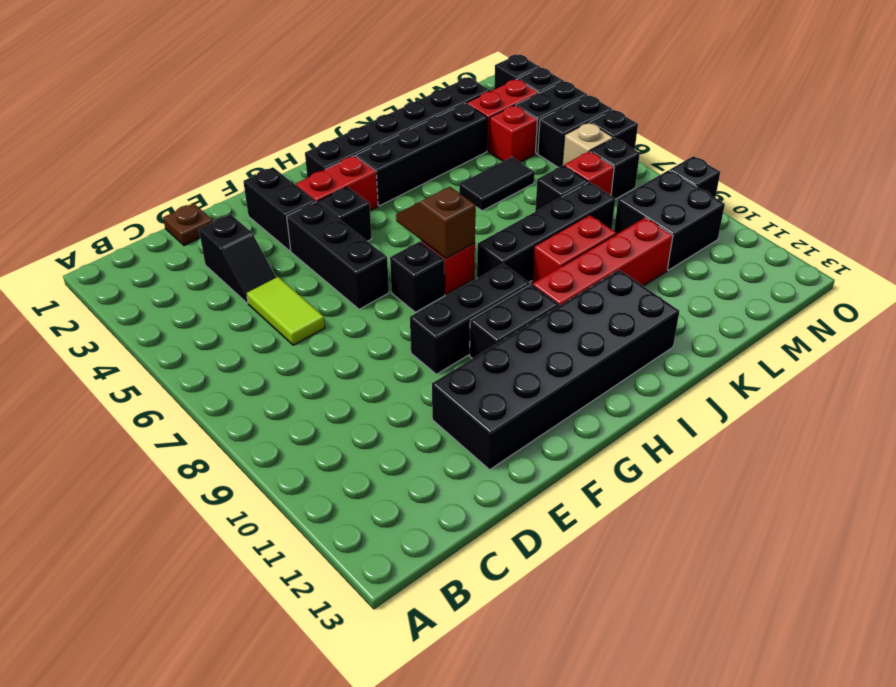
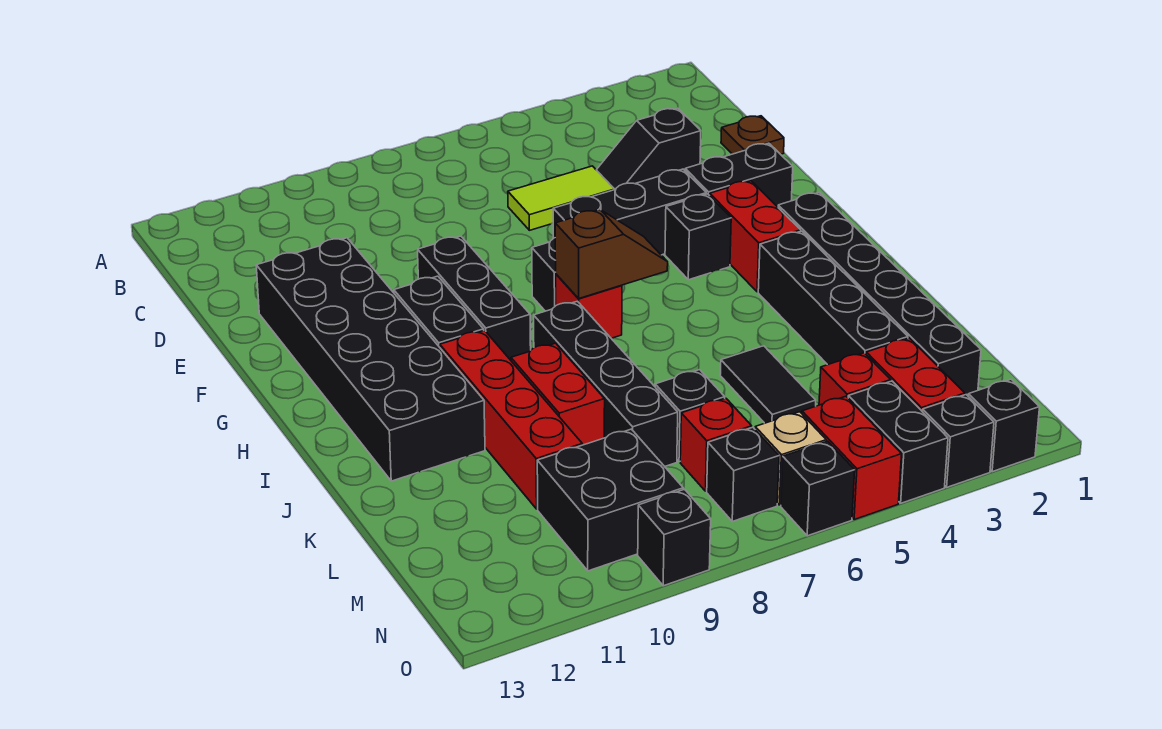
black brick N5:O5 level 1 -> red brick N5:O5 level 1

